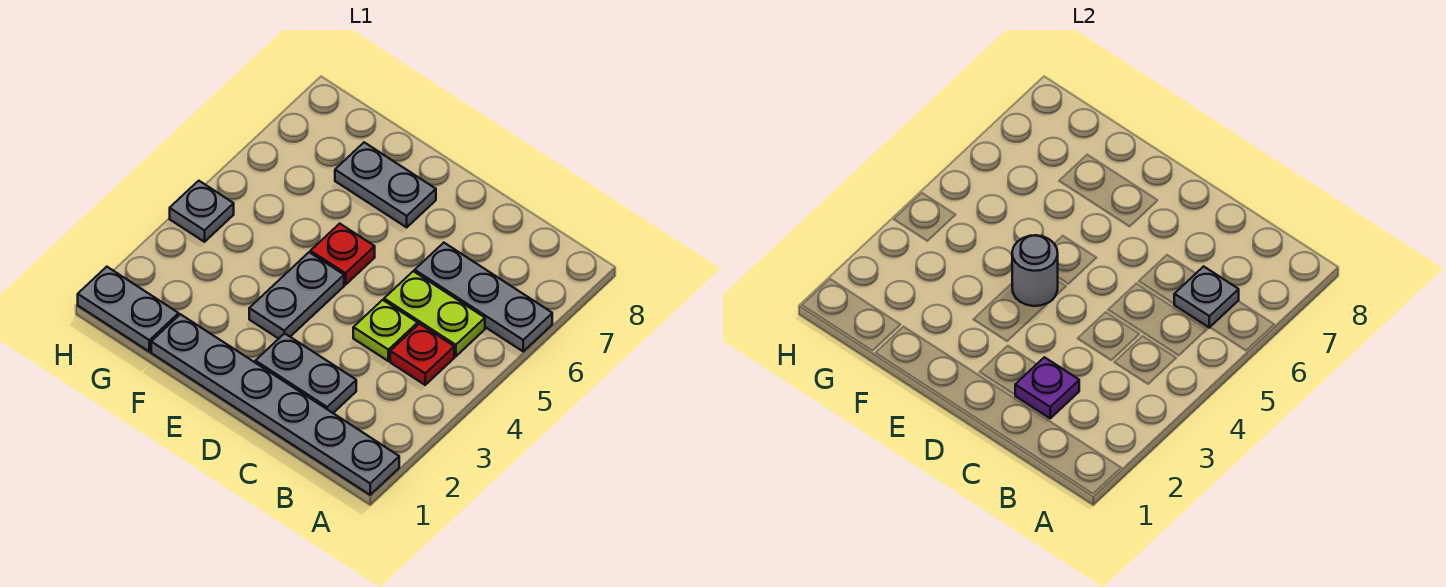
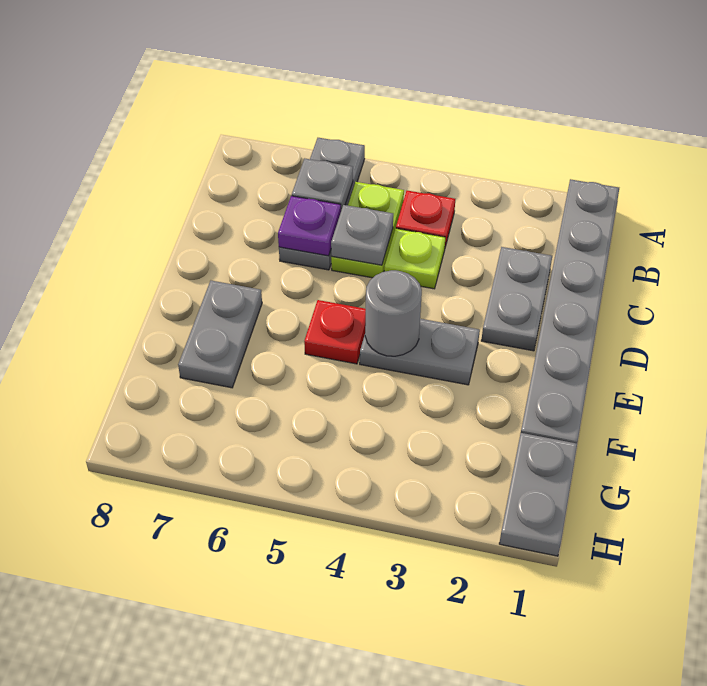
purple plate C2 level 2 -> purple plate C6 level 2
grey plate H4 level 1 -> grey plate C5 level 2

